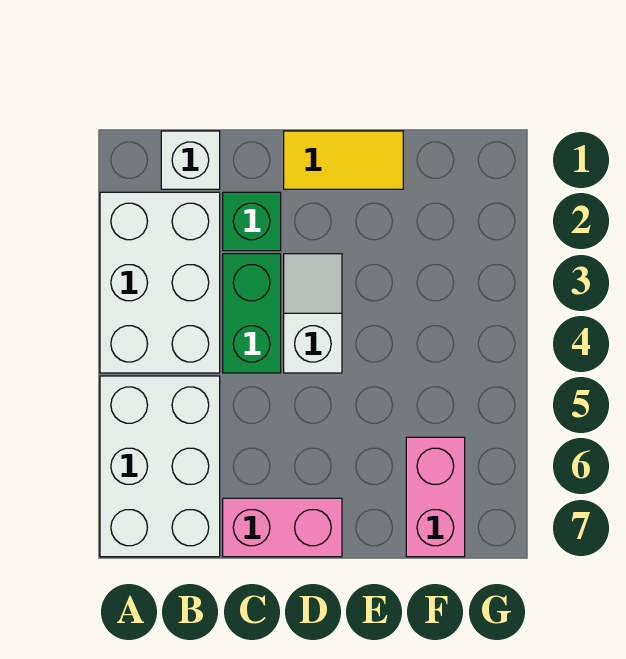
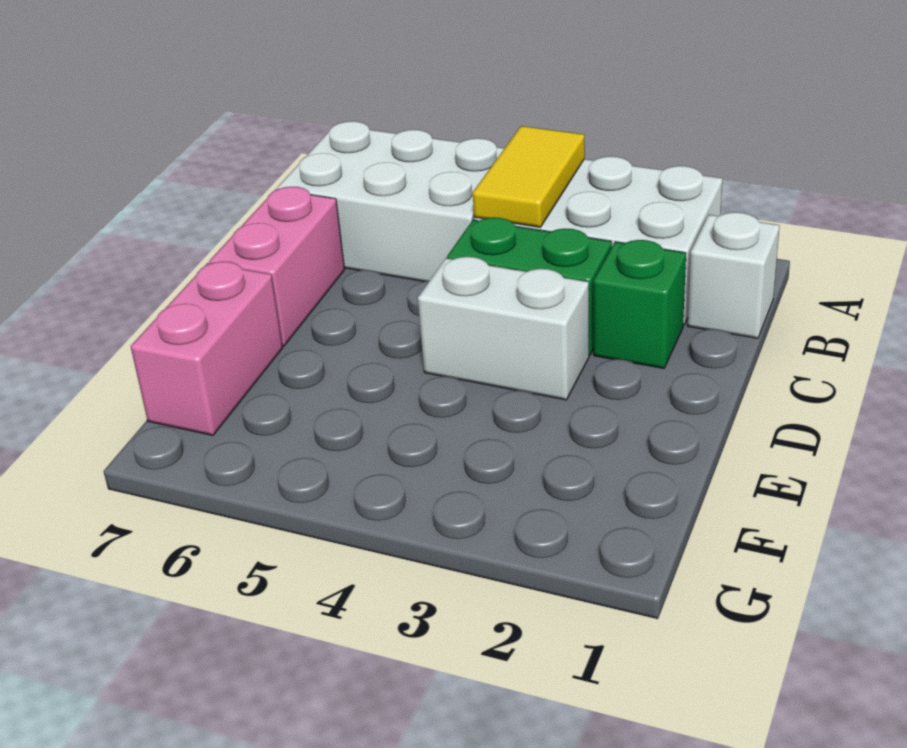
yellow tile D1:E1 level 1 -> yellow tile A4:B4 level 2
white slope D3:D4 level 1 top 4 -> white brick D3:D4 level 1
pink brick F6:F7 level 1 -> pink brick E7:F7 level 1

